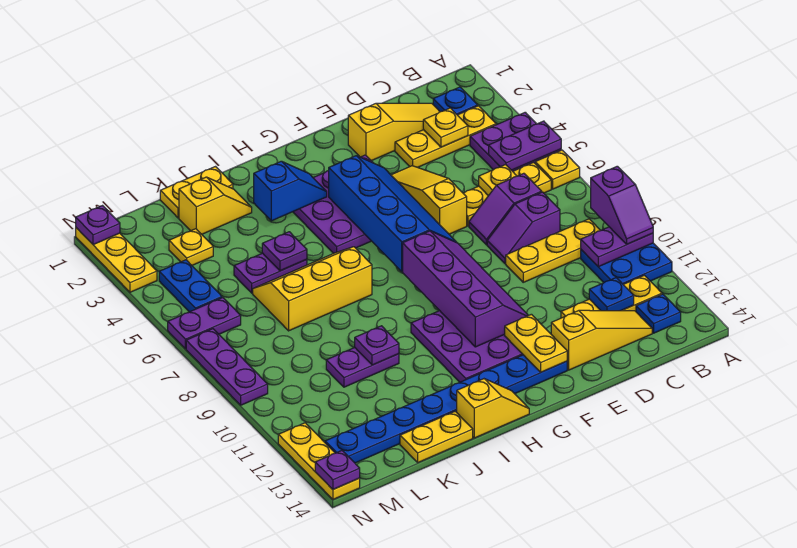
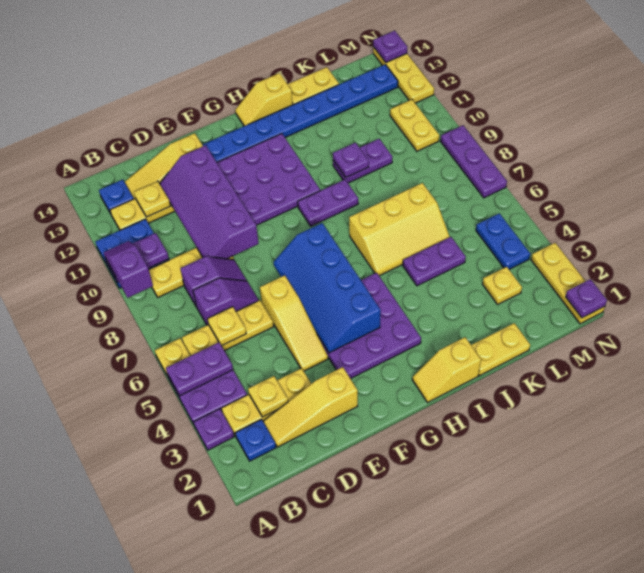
blue plate C12 level 2 -> yellow plate C12 level 2
purple slope F8:G11 level 2 top G -> purple slope D9:E12 level 2 top E
yellow plate F12:F13 level 2 -> yellow plate M10:M11 level 1
blue slope H3:I3 level 2 top I -> none
yellow slope J2:K2 level 1 top K -> yellow slope H1:I1 level 1 top I
purple plate J5 level 2 -> purple plate A3 level 1
purple plate M6:N6 level 1 -> purple plate H9:I9 level 1

